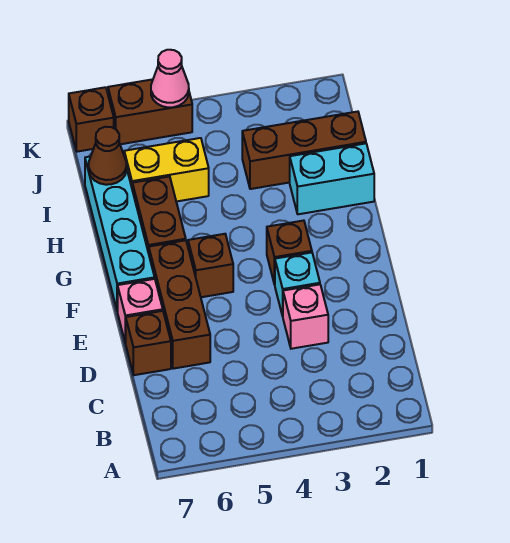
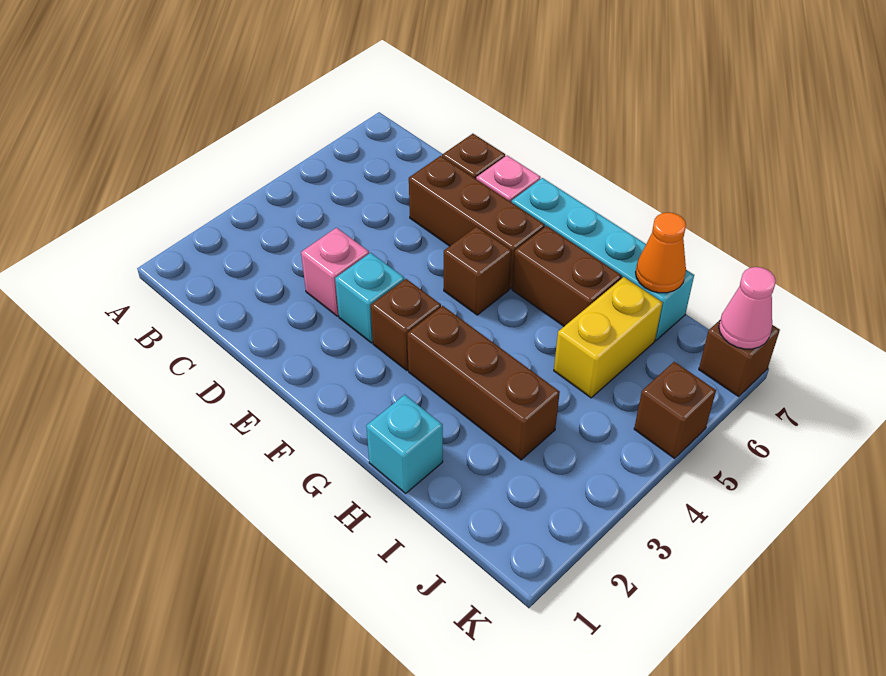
cyan brick H1:H2 level 1 -> cyan brick H1 level 1
brown brick I1:I3 level 1 -> brown brick G3:I3 level 1
brown cone I7 level 2 -> orange cone I7 level 2
brown brick K5:K6 level 1 -> brown brick K5 level 1
pink cone K5 level 2 -> pink cone K7 level 2

